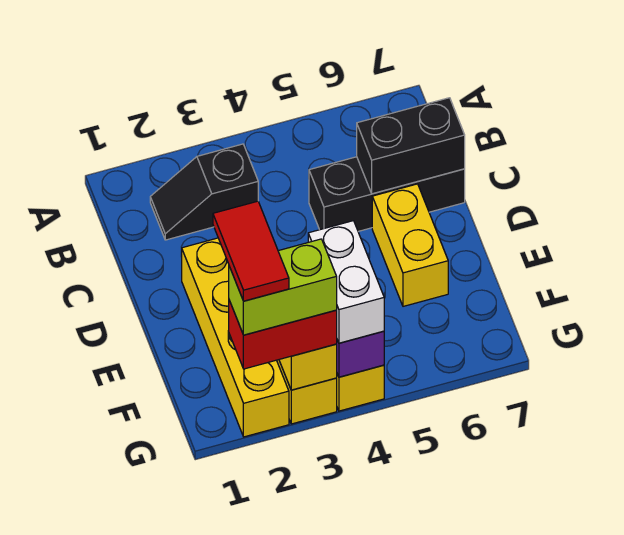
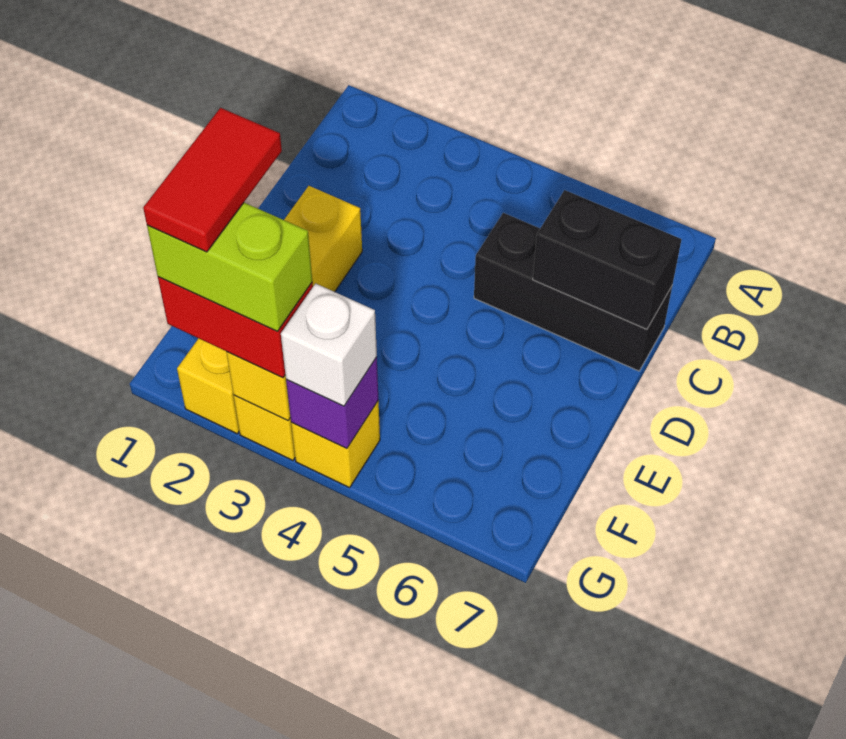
black slope B2:B3 level 1 top 3 -> none
yellow brick D6:E6 level 1 -> none
white brick F4:G4 level 3 -> white brick G4 level 3

